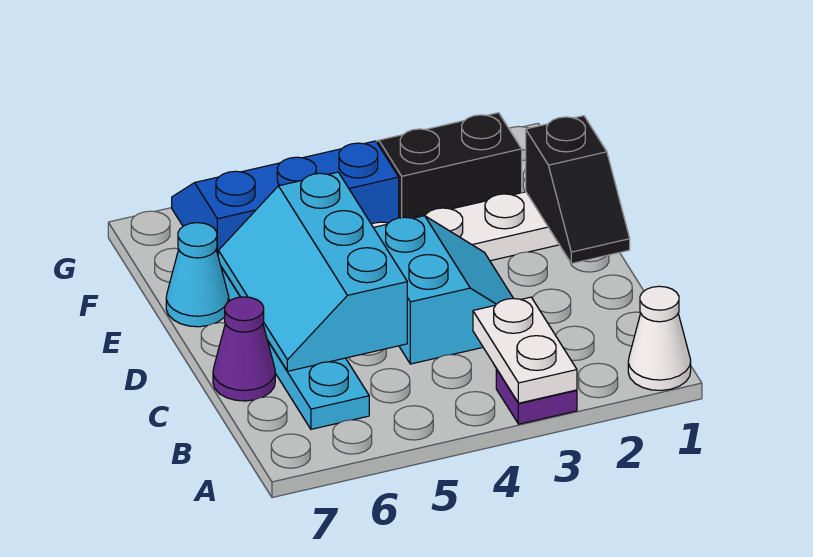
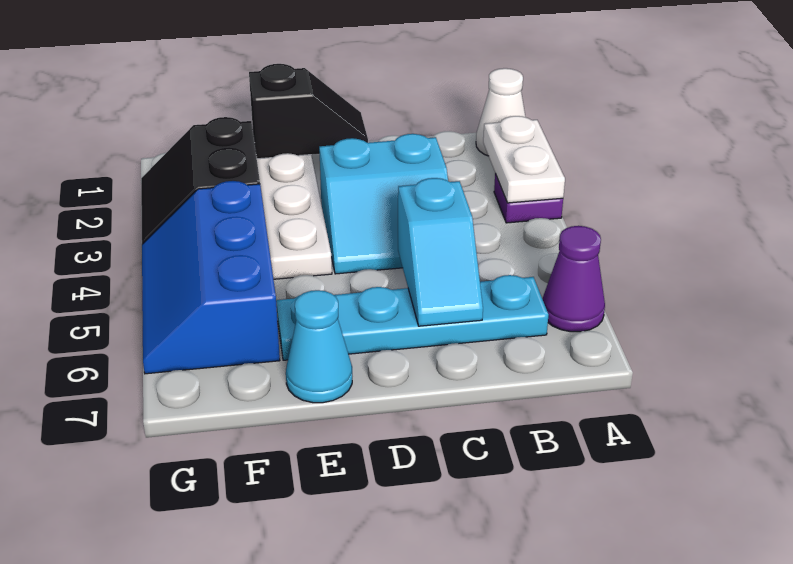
white plate A3:B3 level 2 -> white plate A2:A3 level 2
cyan slope C3:D4 level 1 top 4 -> cyan slope C3:D4 level 1 top 3
cyan slope C5:E6 level 2 top 5 -> cyan slope C5:C6 level 2 top 5
purple cone C7 level 1 -> purple cone A6 level 1

